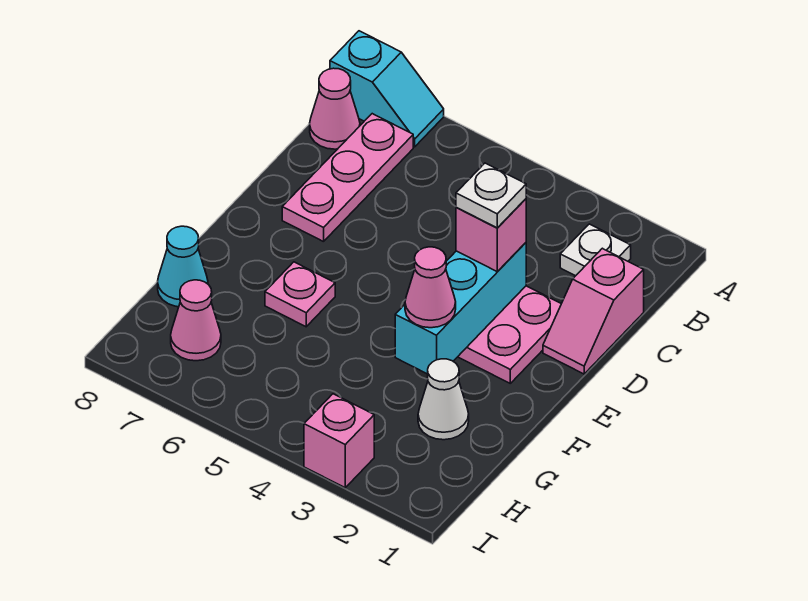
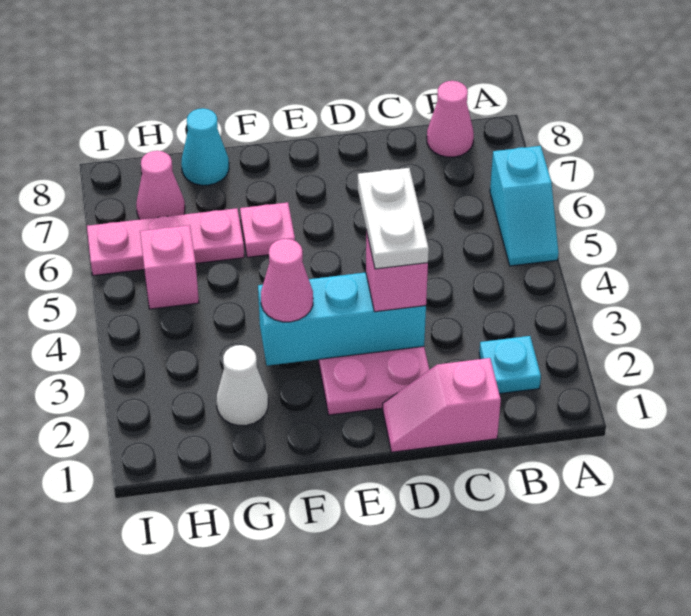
cyan slope A7:A8 level 1 top 8 -> cyan slope A5:A6 level 1 top 6
white plate B2 level 1 -> cyan plate B2 level 1
pink plate B7:D7 level 1 -> pink plate G6:I6 level 1
white plate D3 level 4 -> white plate D3:D4 level 4
pink brick I3 level 1 -> pink brick H5 level 1

